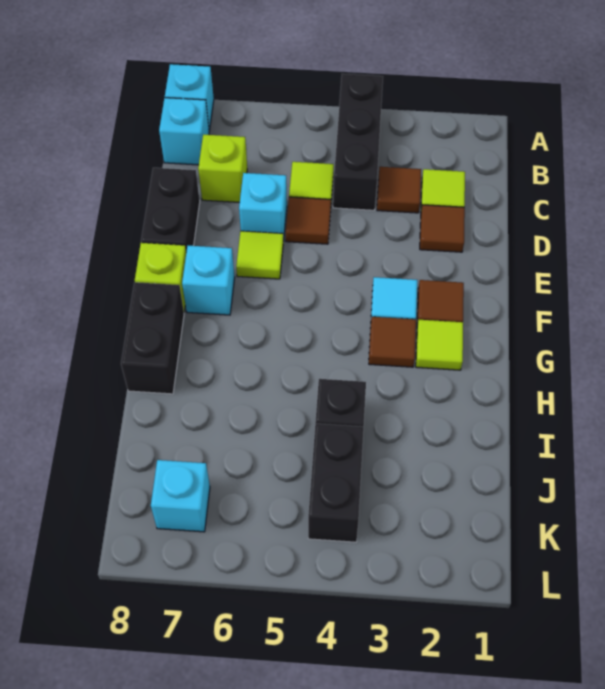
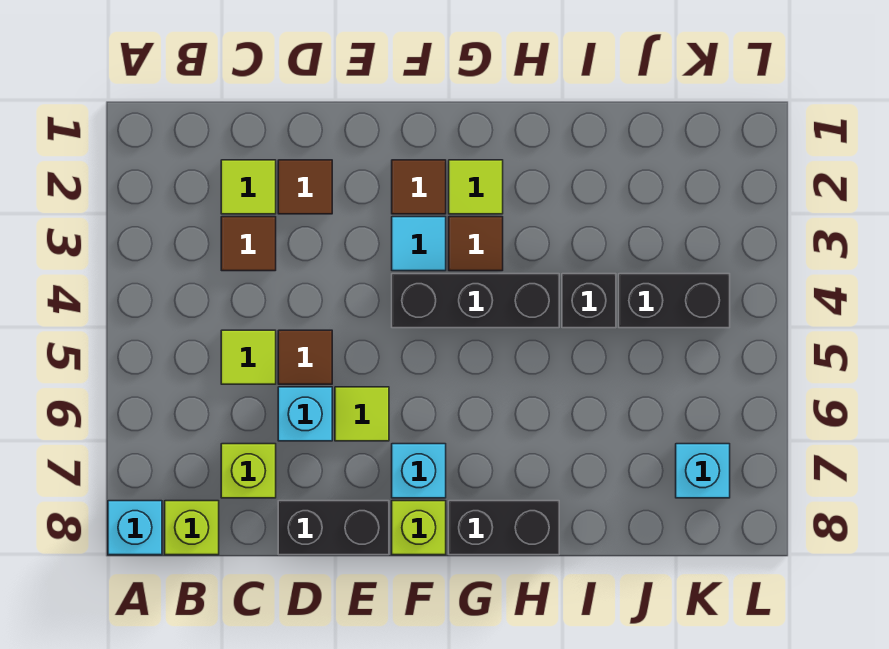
black brick A4:C4 level 1 -> black brick F4:H4 level 1
cyan brick B8 level 1 -> lime brick B8 level 1

